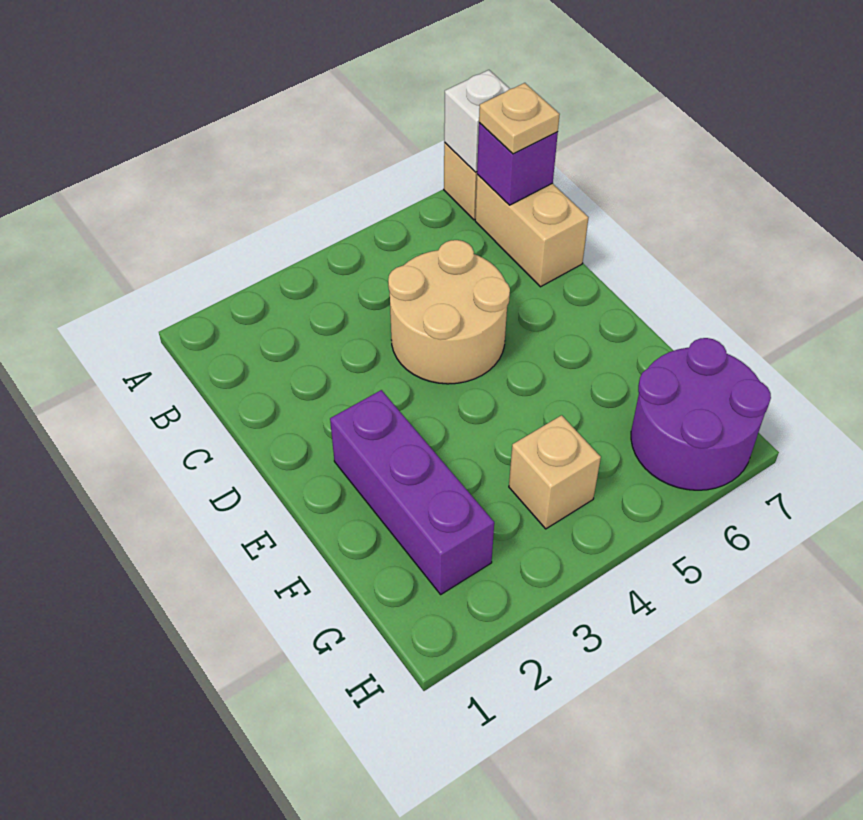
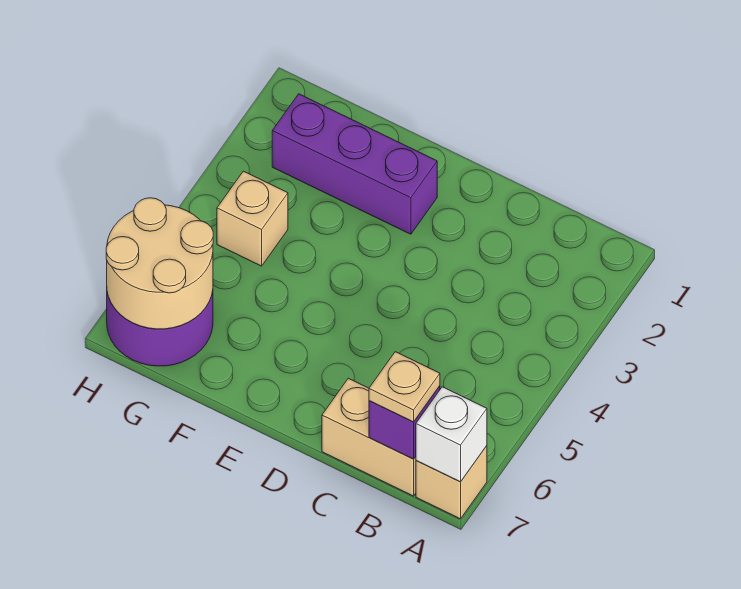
tan round brick C4:D5 level 1 -> tan round brick G6:H7 level 2

